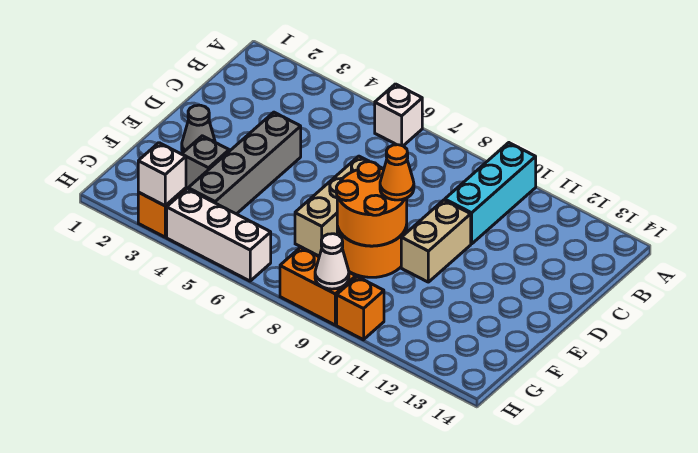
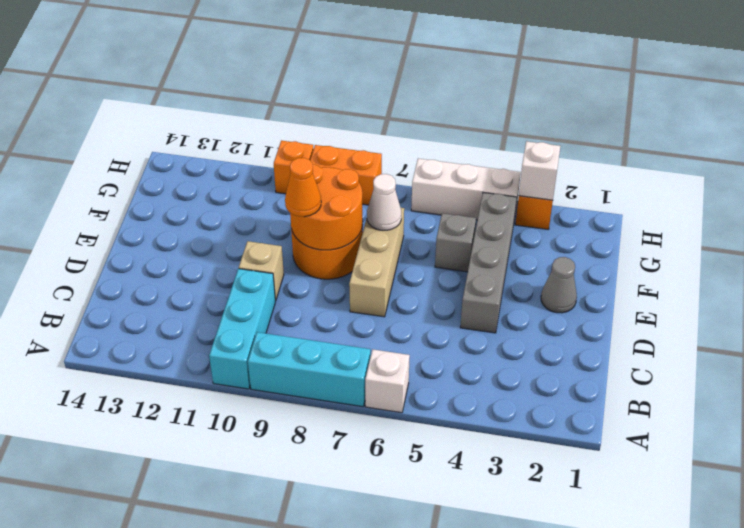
none -> cyan brick A7:A9 level 1
tan brick D10:E10 level 1 -> tan brick D10 level 1
grey brick F3 level 1 -> grey brick F5 level 1
white cone H9 level 2 -> white cone F7 level 2

